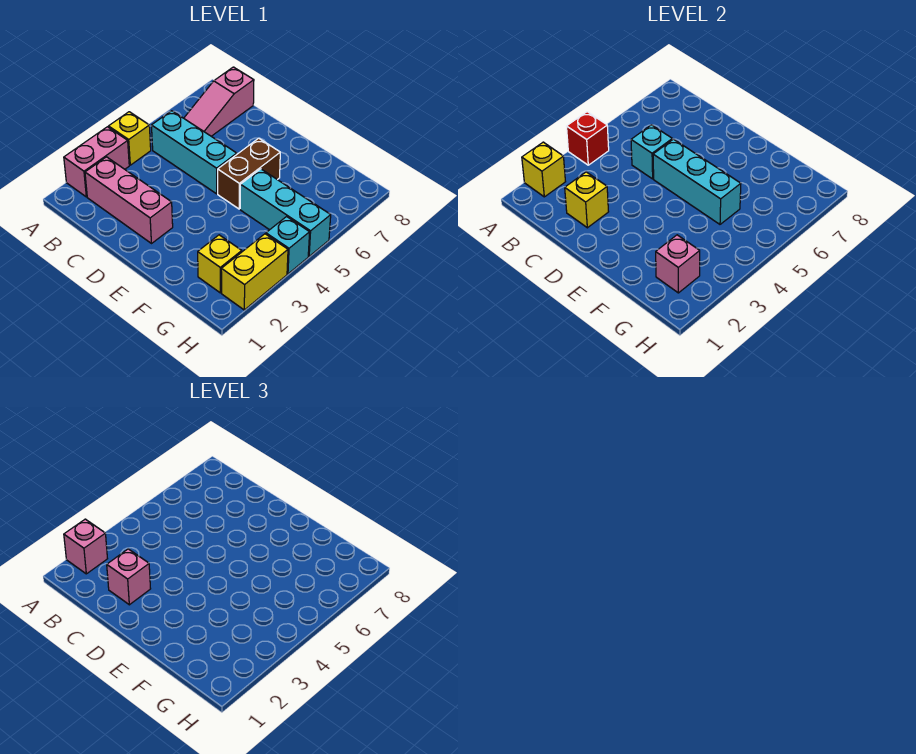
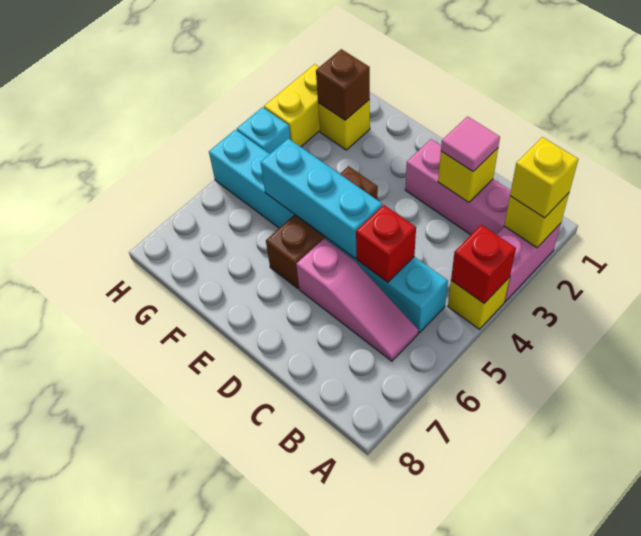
pink brick A2 level 3 -> yellow brick A2 level 3
pink slope B6:B8 level 1 top 8 -> pink slope B6:D6 level 1 top D
pink brick C2 level 3 -> pink tile C2 level 3
cyan brick C5 level 2 -> red brick C5 level 2
brown brick E5:E6 level 1 -> brown brick E4:E6 level 1
pink brick G2 level 2 -> brown brick G2 level 2

